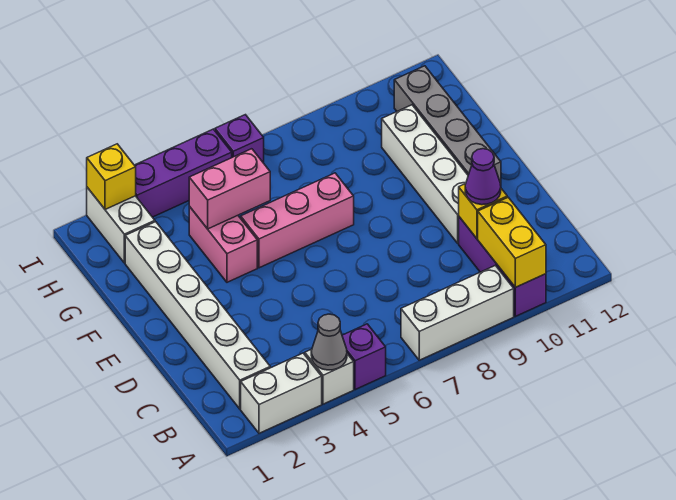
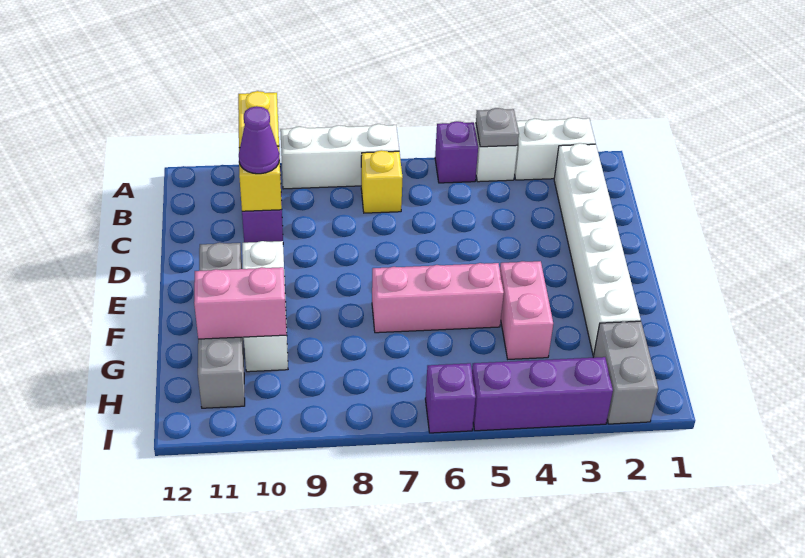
grey cone A4 level 2 -> grey plate A4 level 2
white brick D10:G10 level 1 -> white brick E10:G10 level 1
pink brick G4:G5 level 2 -> pink brick G10:G11 level 2
white brick H2:I2 level 1 -> grey brick H2:I2 level 1
yellow brick I2 level 2 -> yellow brick B7 level 1

